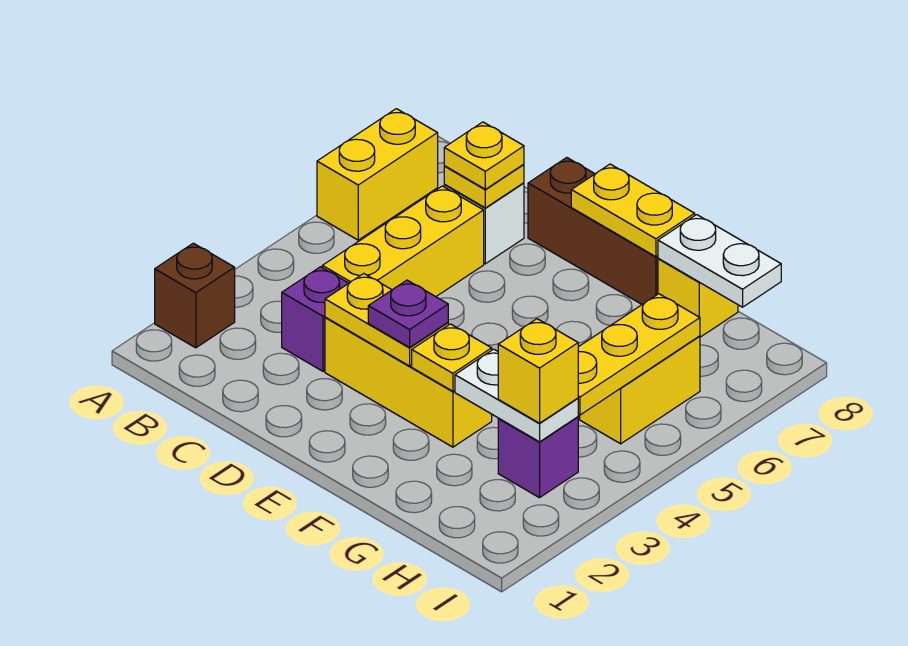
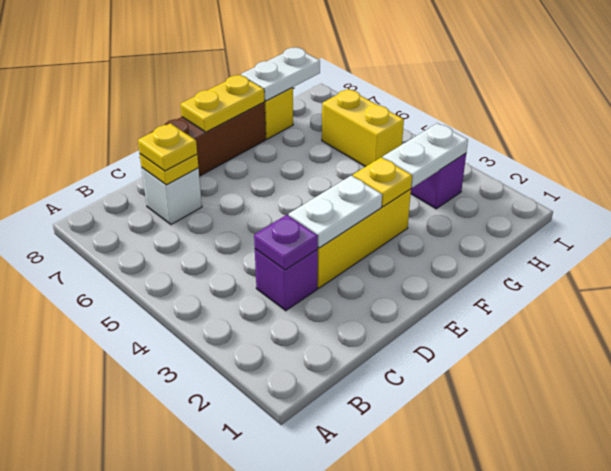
brown brick A2 level 1 -> none
yellow brick A6:A7 level 1 -> none
yellow brick C4:C6 level 1 -> none
yellow plate D3:E3 level 2 -> white plate D3:E3 level 2
purple plate E3 level 3 -> purple plate C3 level 2
yellow brick H3 level 3 -> none
yellow plate H4:H6 level 2 -> none

